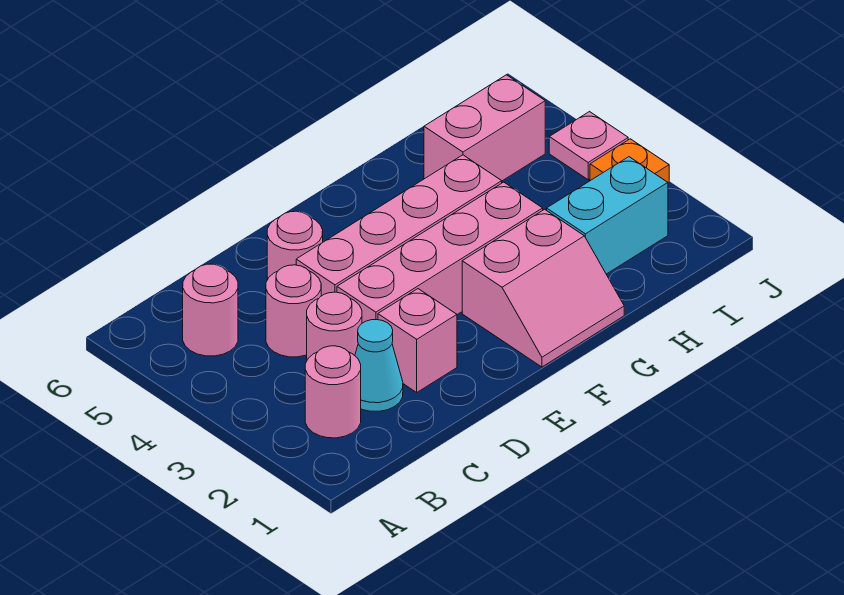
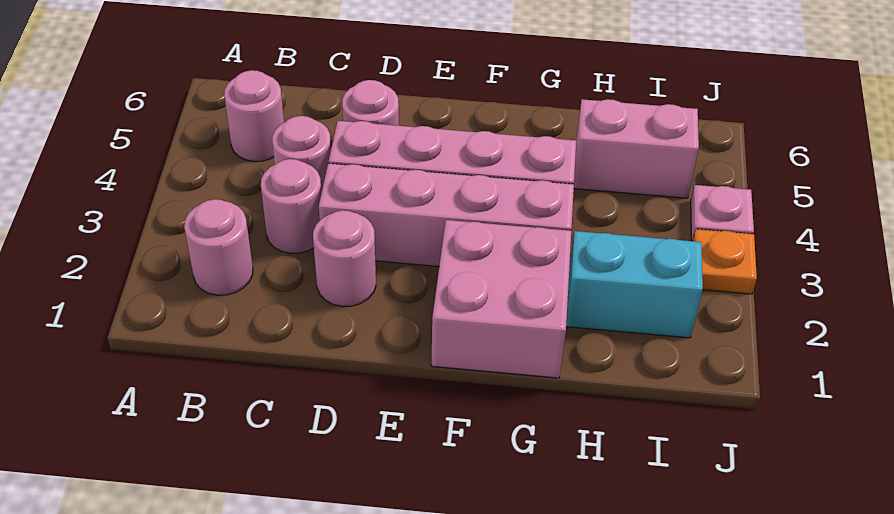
cyan cone C2 level 1 -> none
pink brick D2 level 1 -> pink round brick D2 level 1
pink slope F1:G2 level 1 top 2 -> pink brick F1:G2 level 1

